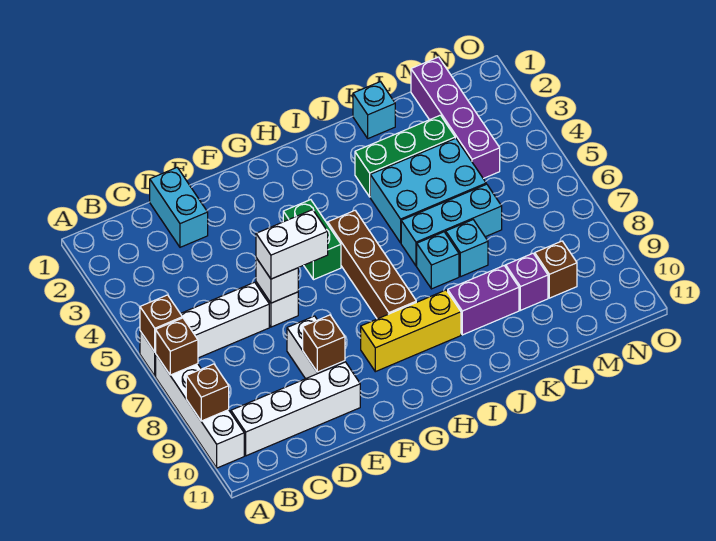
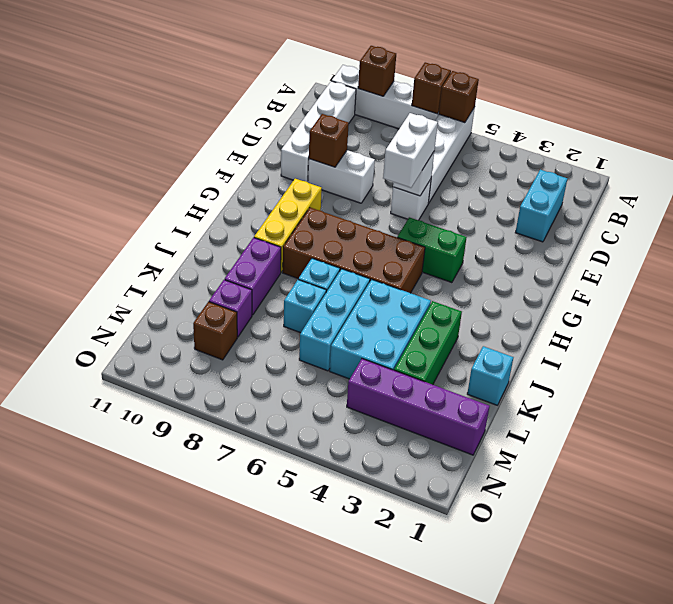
cyan brick D1:D2 level 1 -> cyan brick C2:D2 level 1
brown brick H5:H8 level 1 -> brown brick H5:I8 level 1

